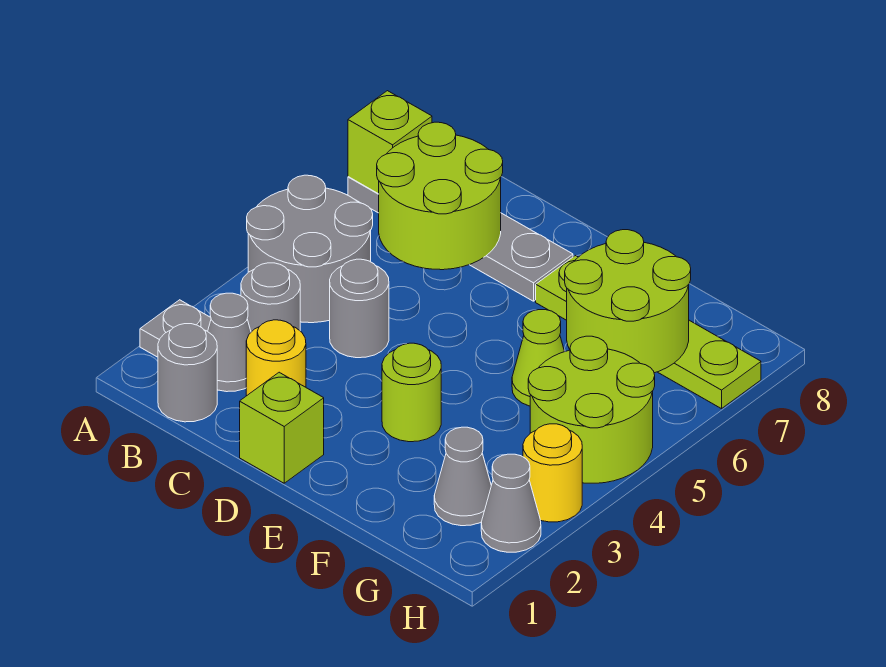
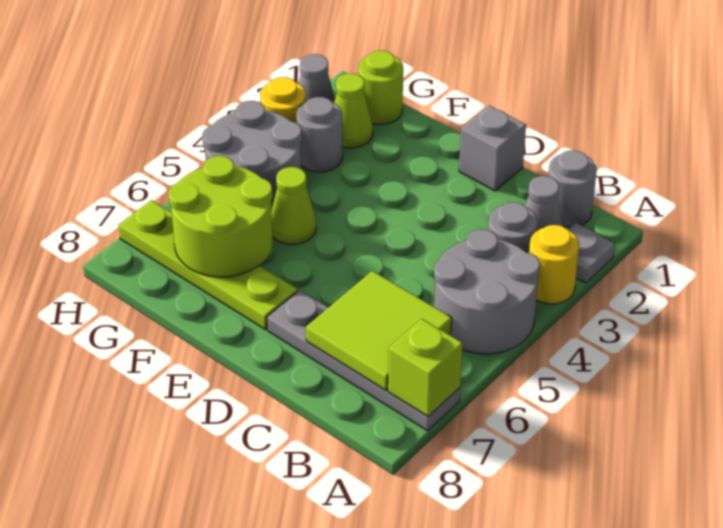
lime round brick B6:C7 level 2 -> lime tile B6:C7 level 2
yellow round brick C2 level 1 -> yellow round brick A3 level 1
grey round brick C4 level 1 -> grey round brick G3 level 1
lime brick D1 level 1 -> grey brick D1 level 1
lime round brick E3 level 1 -> lime round brick G1 level 1
grey cone G2 level 1 -> lime cone G2 level 1
lime round brick G4:H5 level 1 -> grey round brick G4:H5 level 1

